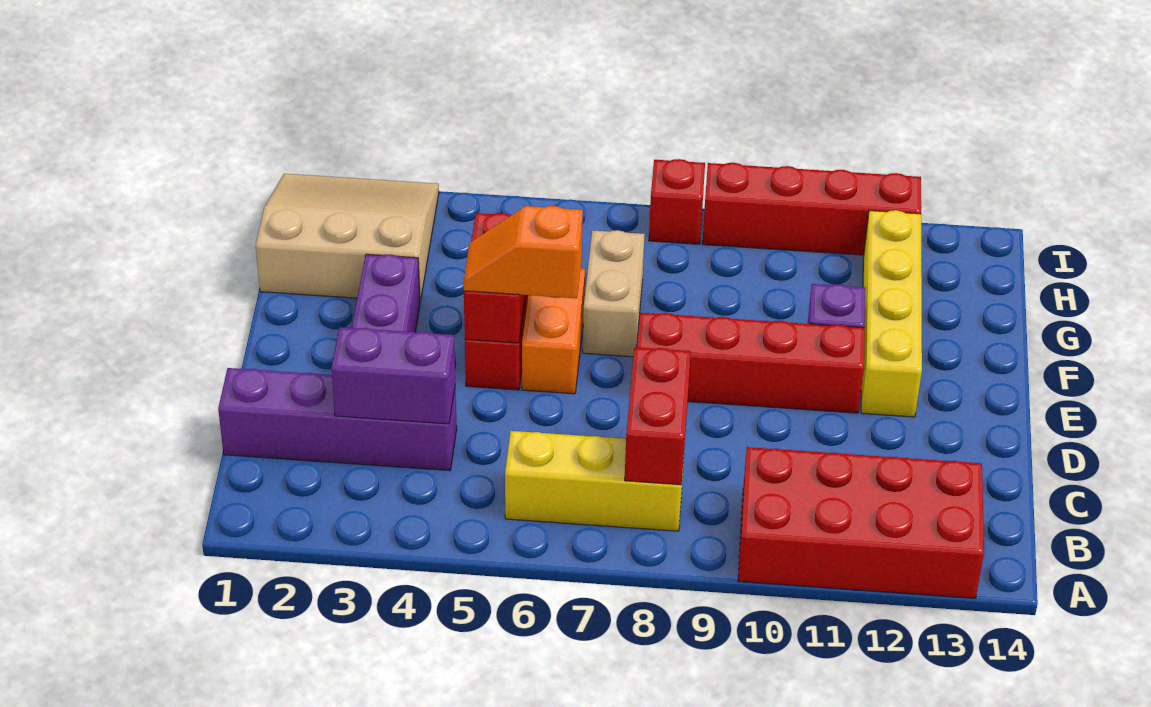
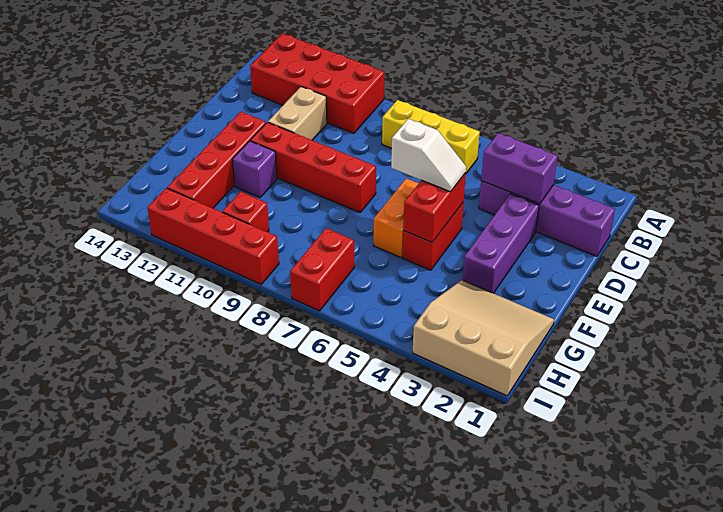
red brick B8:C8 level 2 -> red brick H7:I7 level 1
orange slope E5:E6 level 3 top 6 -> white slope E5:E6 level 3 top 6
yellow brick E12:H12 level 1 -> red brick E12:H12 level 1
tan brick F7:G7 level 1 -> tan brick C11:D11 level 1
tan slope G1:I3 level 1 top G -> tan slope G1:I3 level 1 top I
red brick I8 level 1 -> red brick H10 level 1

